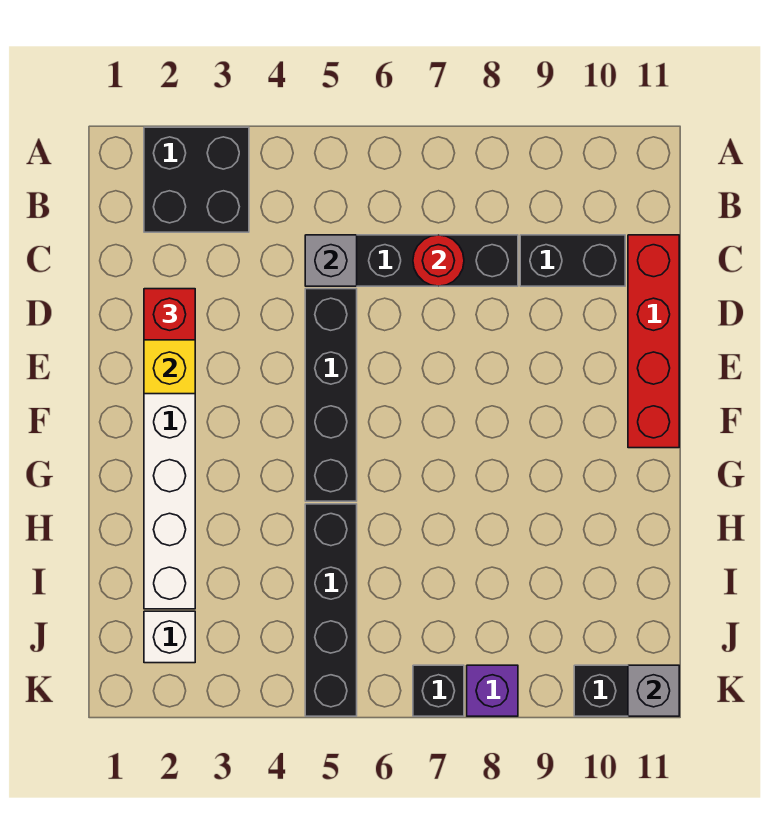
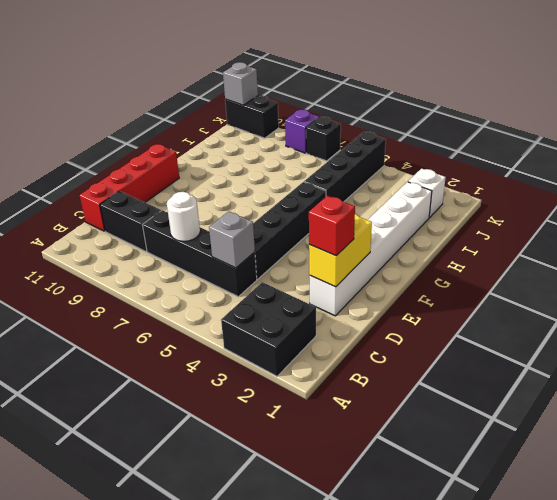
red round brick C7 level 2 -> white round brick C7 level 2

